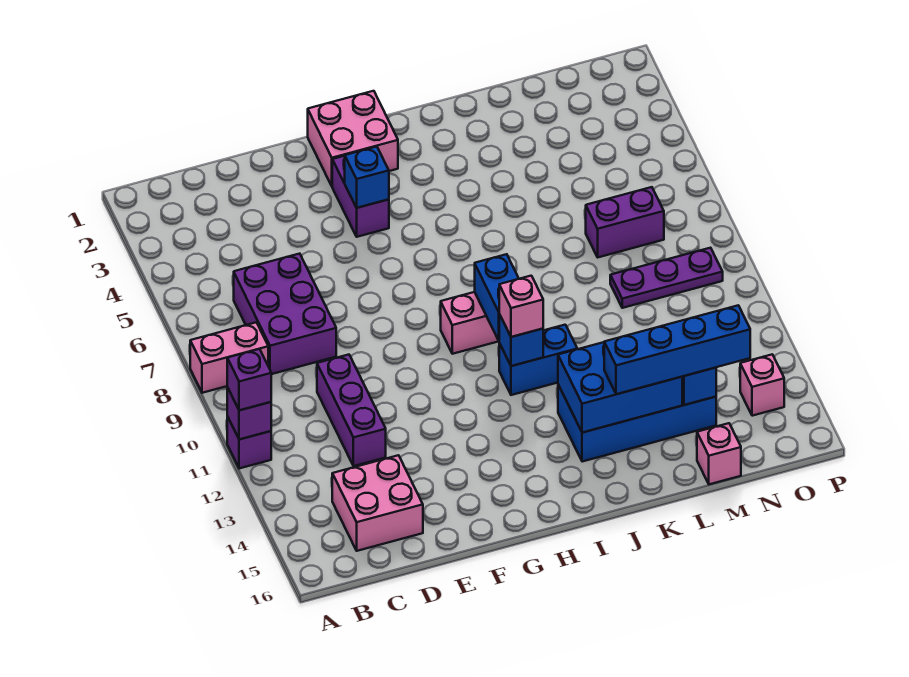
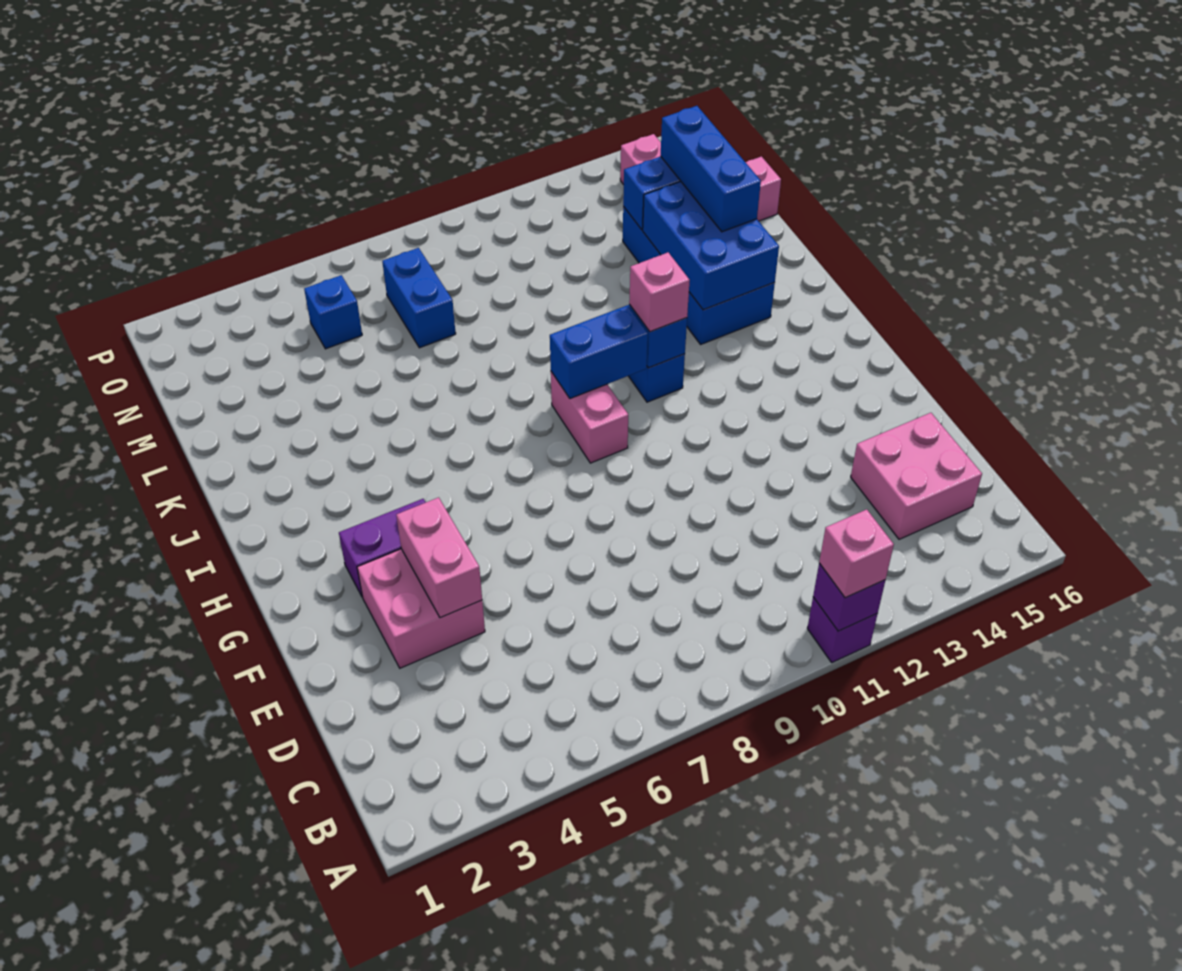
pink brick A8:B8 level 1 -> pink brick E4:F4 level 2
purple brick A11 level 3 -> pink brick A11 level 3
purple brick C6:D8 level 1 -> none
purple brick D10:D12 level 1 -> none
pink brick G1:H2 level 1 -> pink brick E3:F4 level 1
blue brick G4 level 2 -> blue brick N5 level 1
blue brick K14:N14 level 3 -> blue brick K14:M14 level 3
purple brick M7:N7 level 1 -> blue brick M7:N7 level 1
purple plate M9:O9 level 1 -> none

